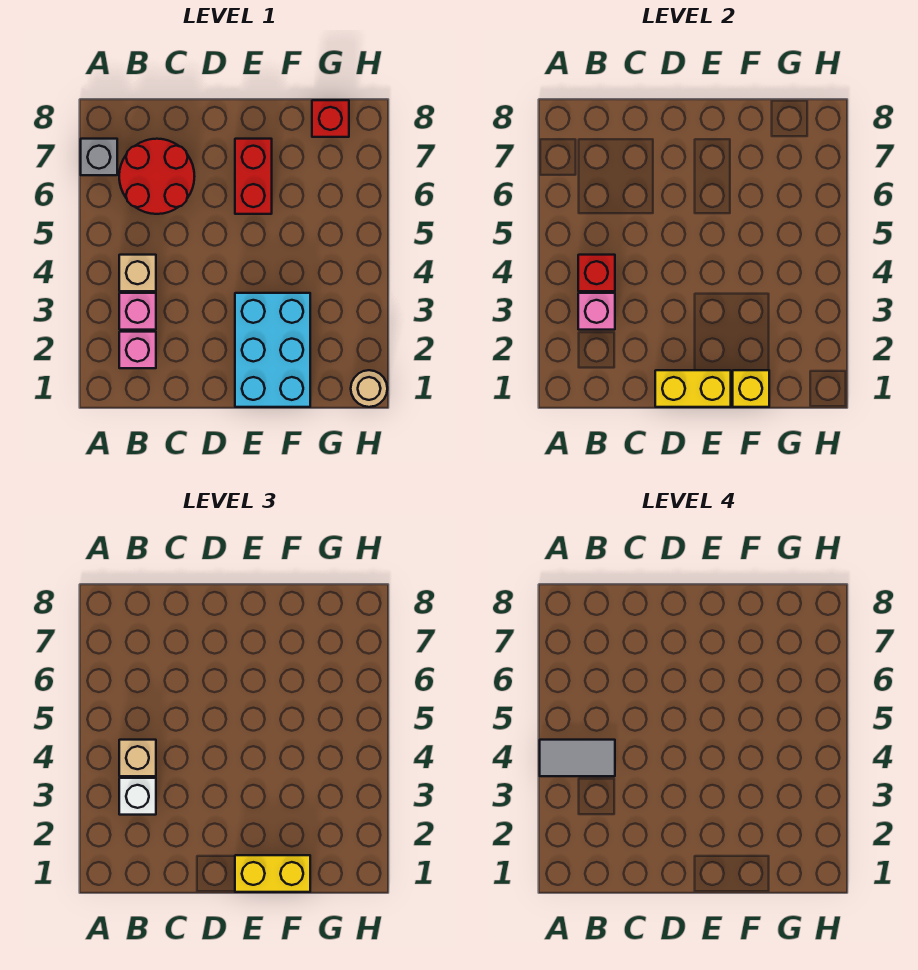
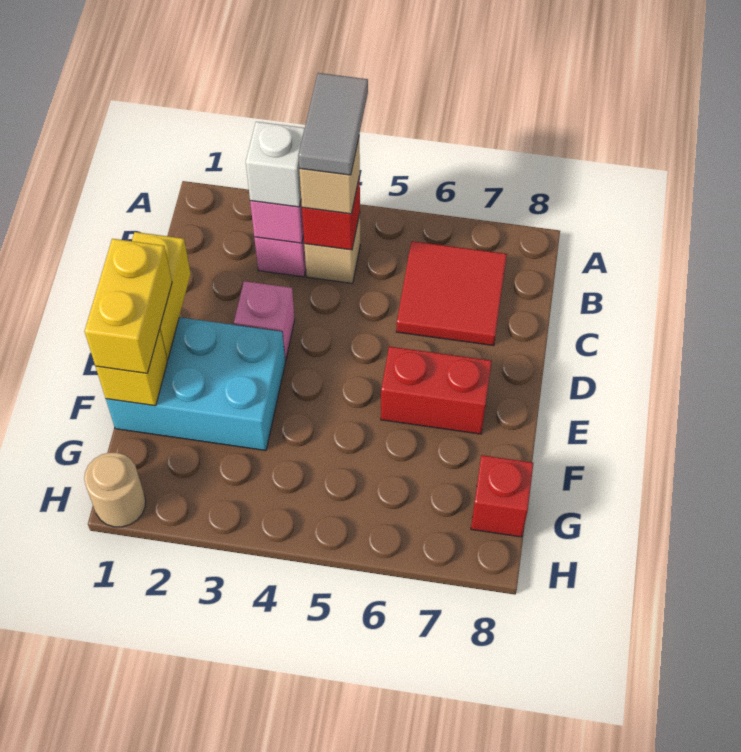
grey brick A7 level 1 -> none
pink brick B2 level 1 -> pink brick D3 level 1
red round brick B6:C7 level 1 -> red tile B6:C7 level 1

